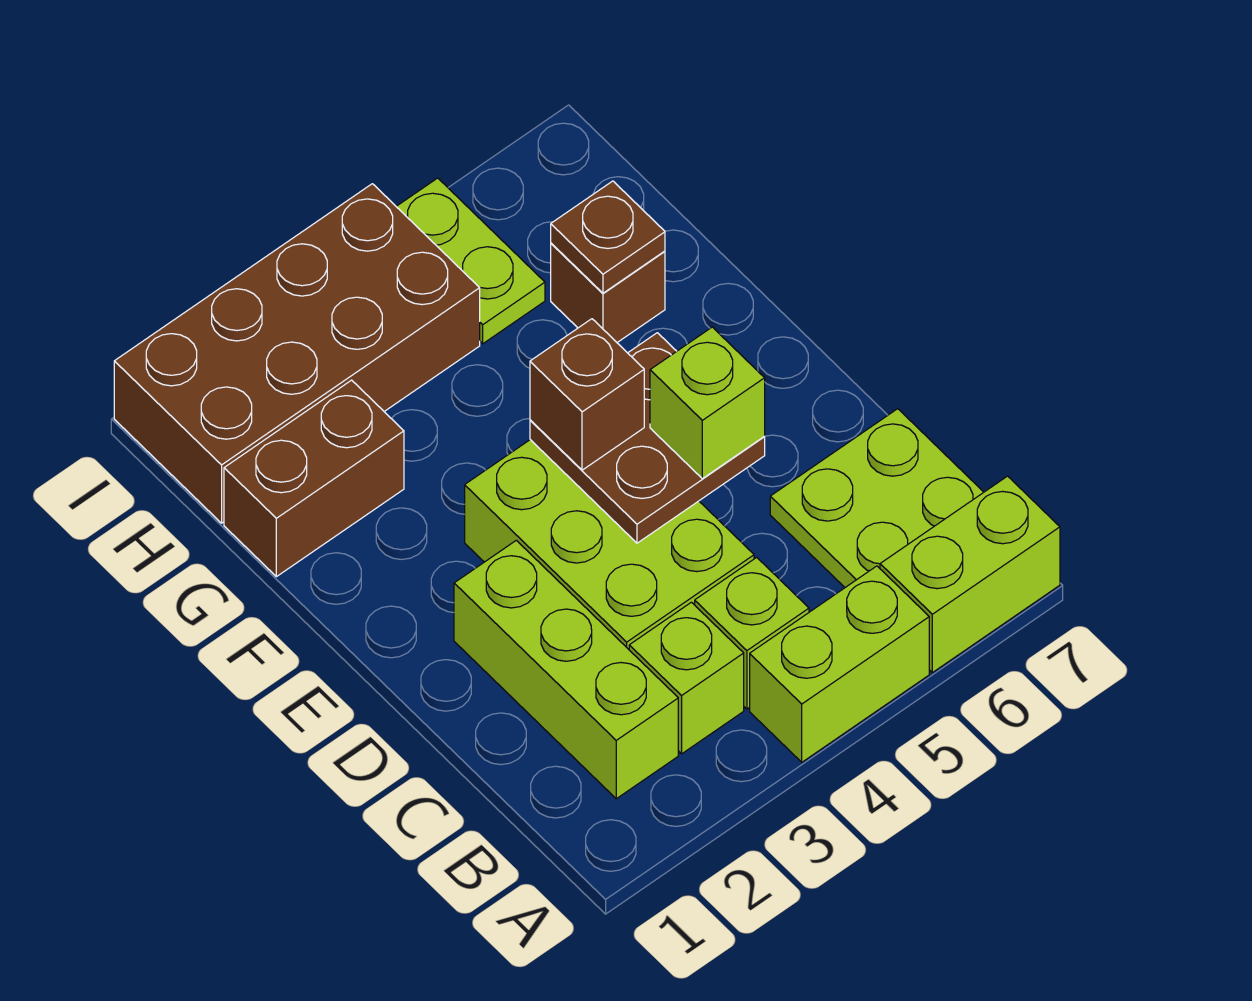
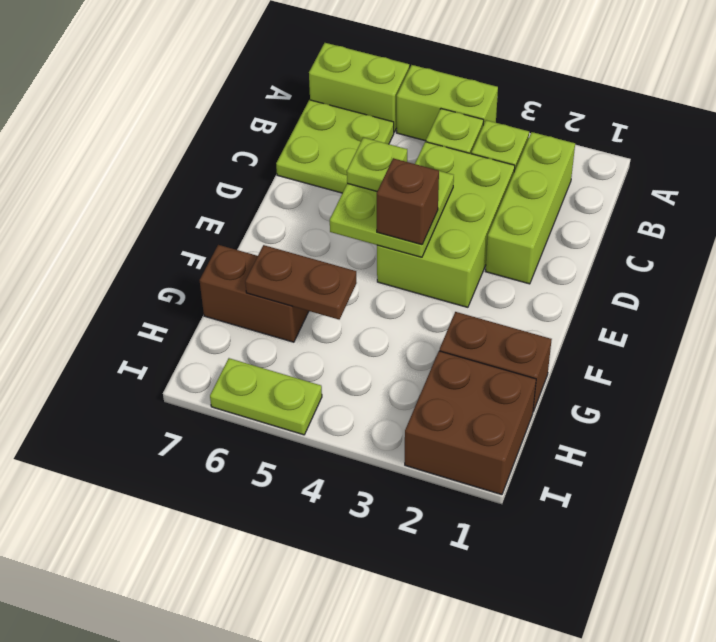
brown plate D4:E5 level 2 -> lime plate D4:E5 level 2
lime brick D5 level 3 -> lime plate D5 level 3
brown brick G6 level 1 -> brown brick G6:G7 level 1
brown plate G6 level 2 -> brown plate G5:G6 level 2
brown brick H1:I4 level 1 -> brown brick H1:I2 level 1
lime plate H5:I5 level 1 -> lime plate I5:I6 level 1

